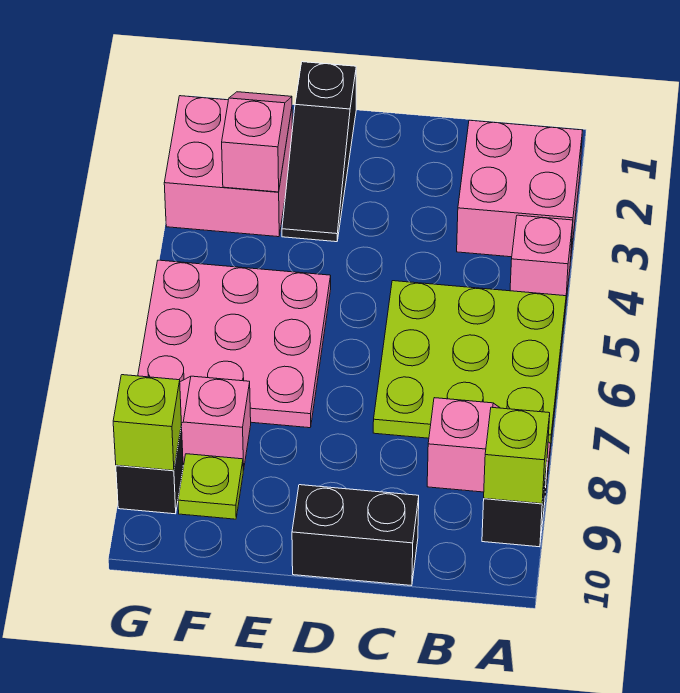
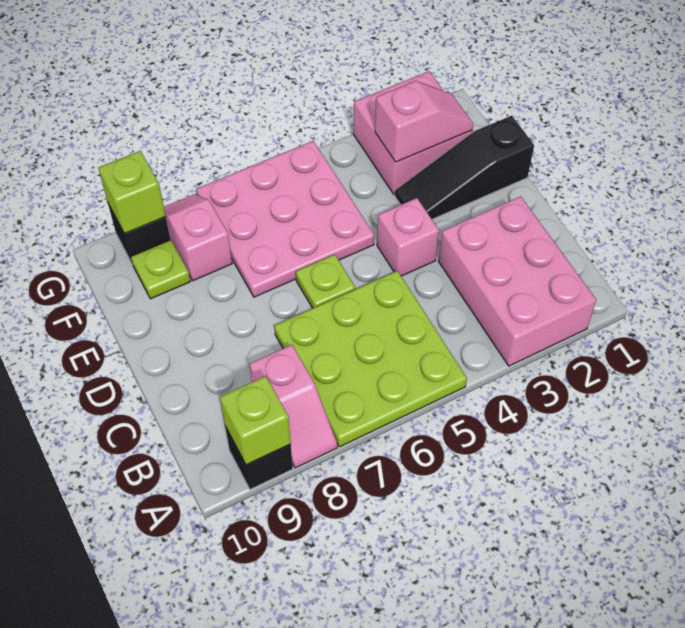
pink brick A2:B3 level 1 -> pink brick A2:C3 level 1
pink brick A4 level 1 -> pink brick D4 level 1
black brick C10:D10 level 1 -> none
none -> lime plate D6 level 1

